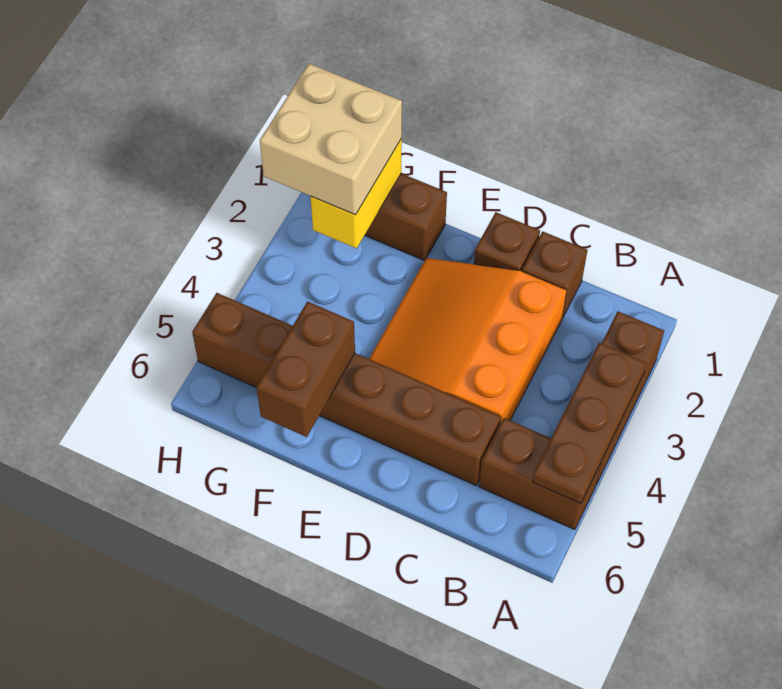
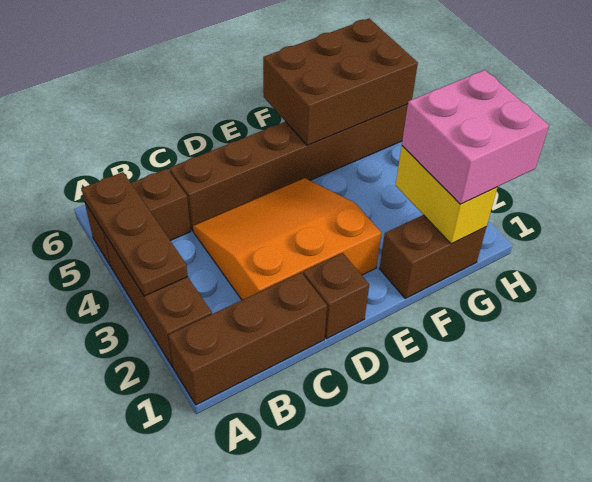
brown brick C1 level 1 -> brown brick A1:C1 level 1
orange slope C2:E4 level 1 top C -> orange slope C2:E4 level 1 top 2
brown brick F5:F6 level 2 -> brown brick F5:H6 level 2
tan brick G1:H2 level 3 -> pink brick G1:H2 level 3

